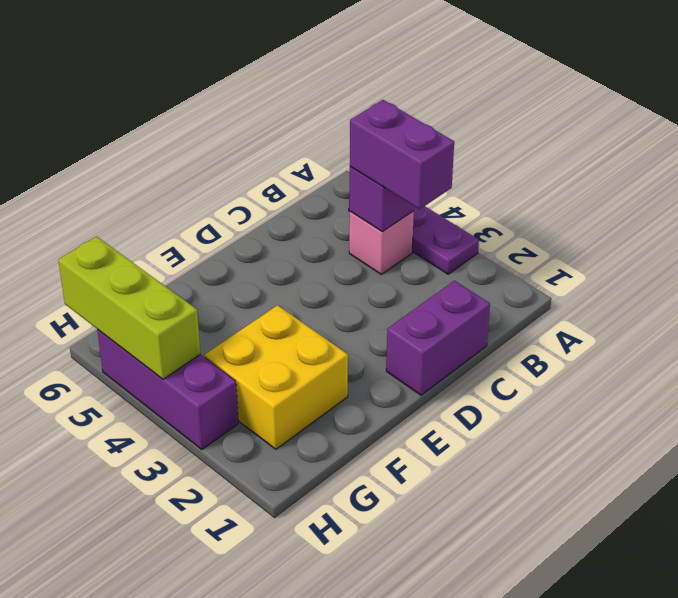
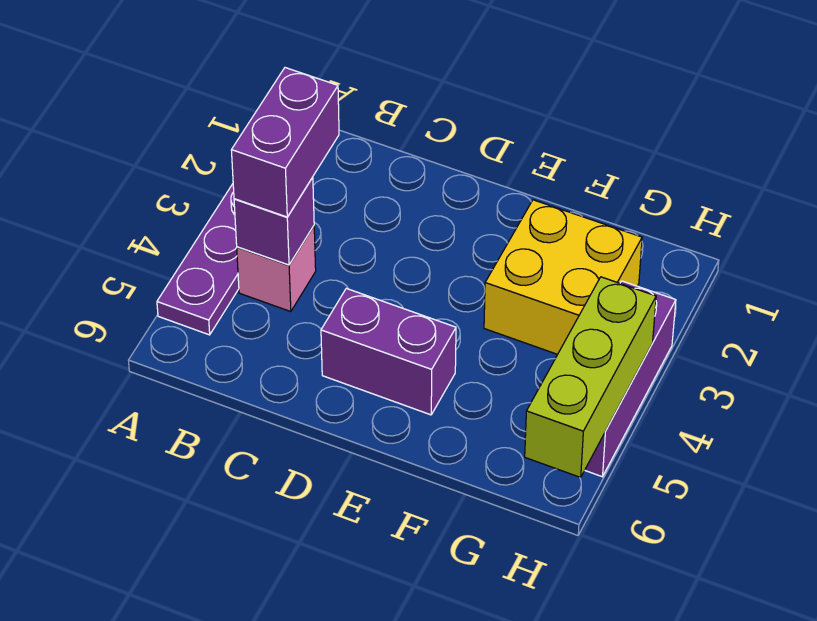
purple brick C1:D1 level 1 -> purple brick D5:E5 level 1

